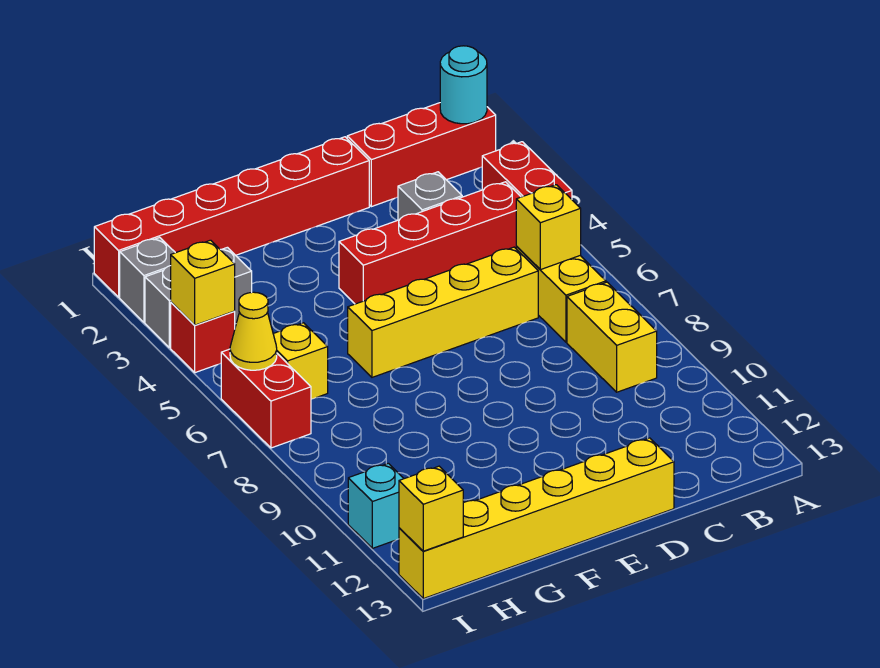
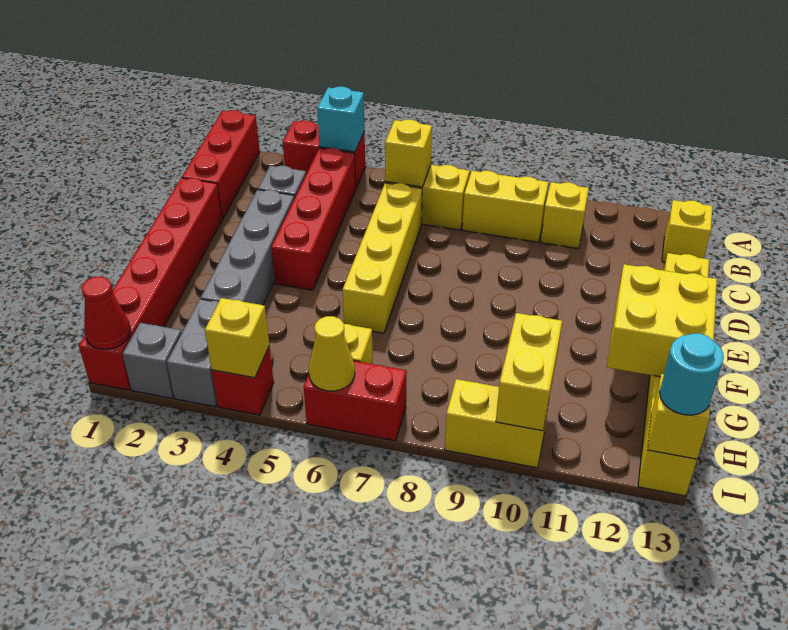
cyan round brick A1 level 2 -> cyan round brick I13 level 3
none -> yellow brick B10 level 1
none -> yellow brick B13 level 1
none -> grey brick D3:G3 level 1
none -> yellow brick F12:G13 level 2
none -> yellow brick H10:I10 level 2
none -> red cone I1 level 2
none -> yellow brick I9:I10 level 1
cyan brick I11 level 1 -> cyan brick A4 level 2

